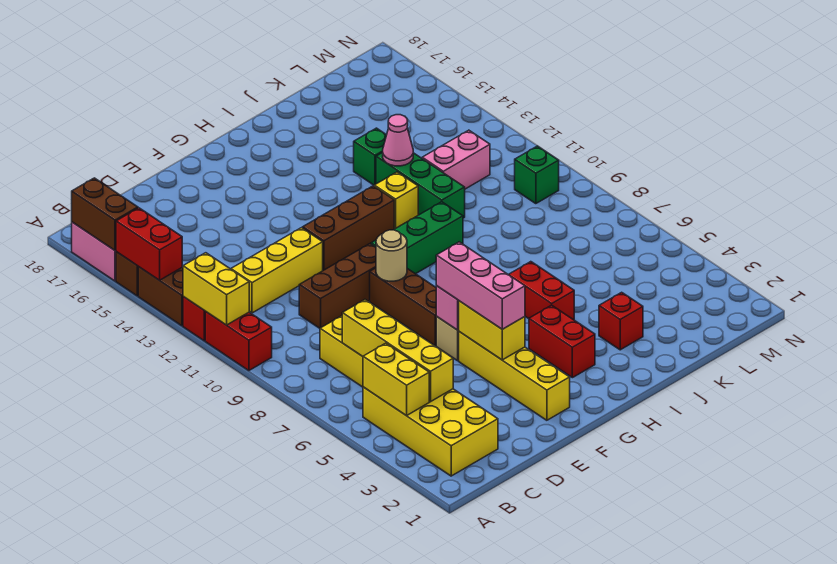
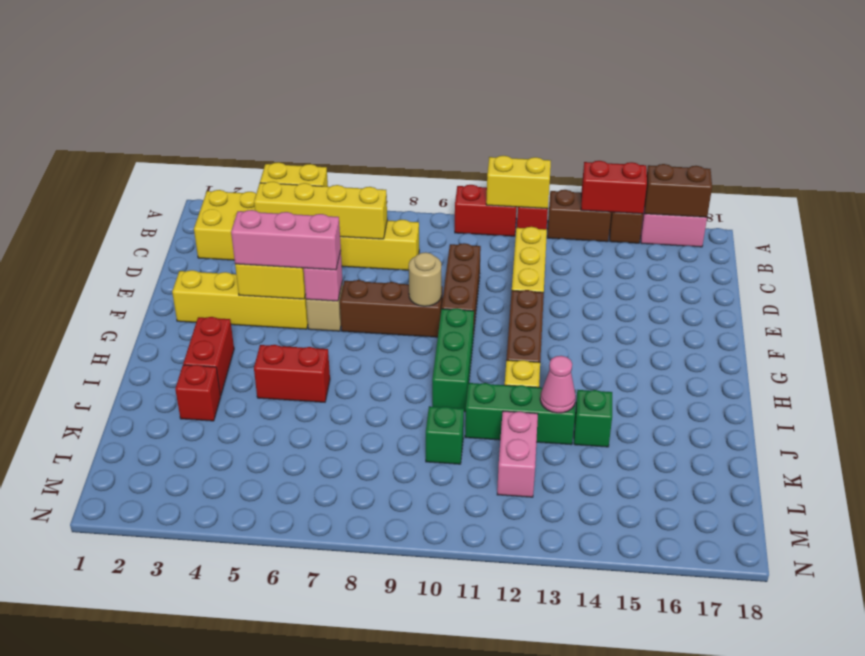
red brick H3:H4 level 1 -> red brick H3:I3 level 1
green brick M10 level 1 -> green brick K10 level 1

